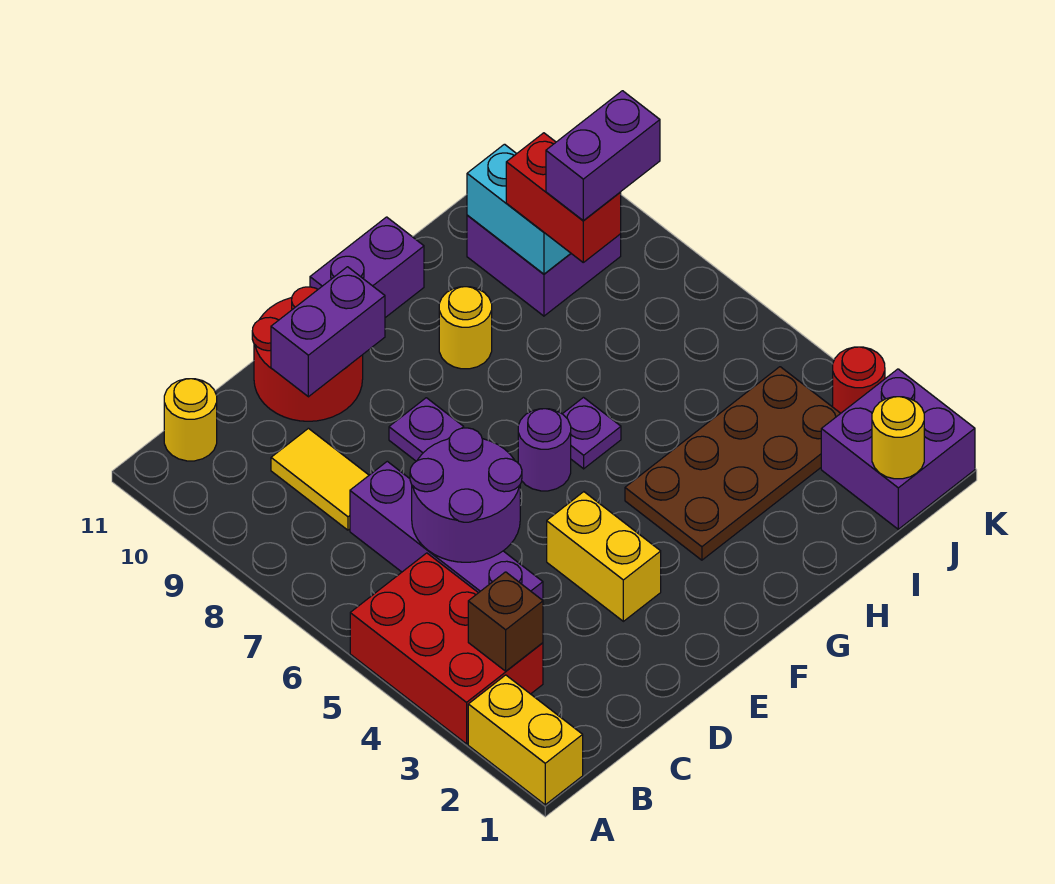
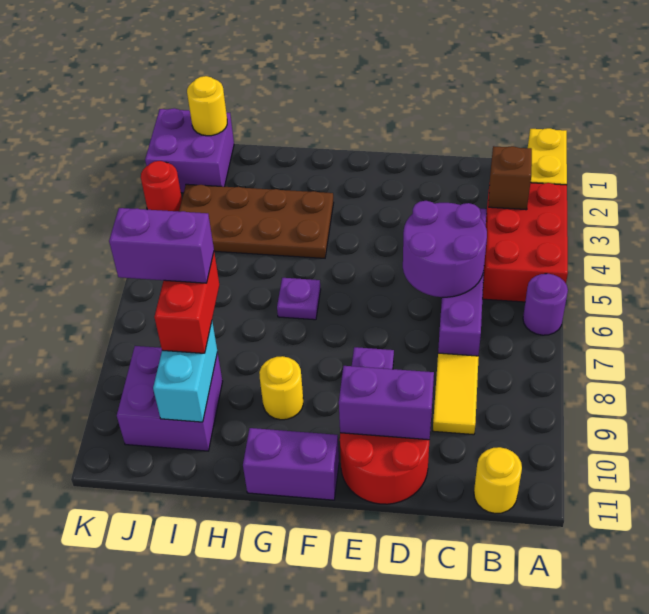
yellow brick E3:E4 level 1 -> none
purple round brick F6 level 1 -> purple round brick A6 level 1

